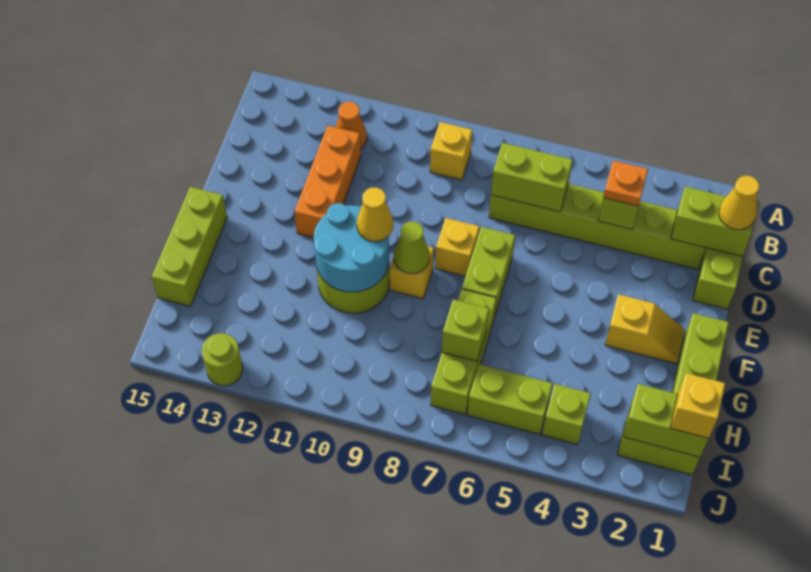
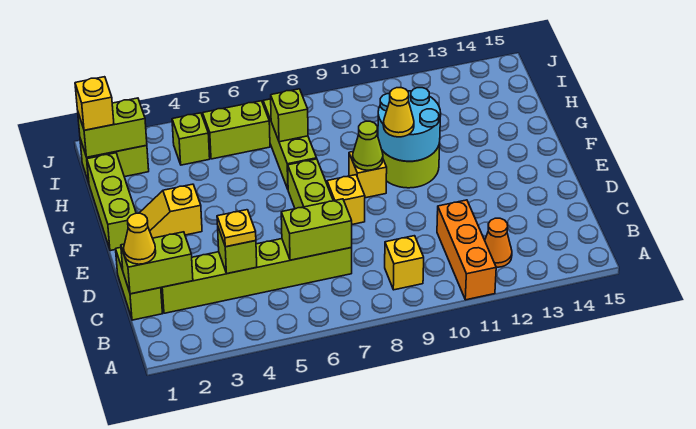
orange plate C4 level 3 -> yellow plate C4 level 3
orange brick C12:E12 level 1 -> orange brick A11:C11 level 1
lime brick F15:H15 level 1 -> none
lime round brick J13 level 1 -> none

